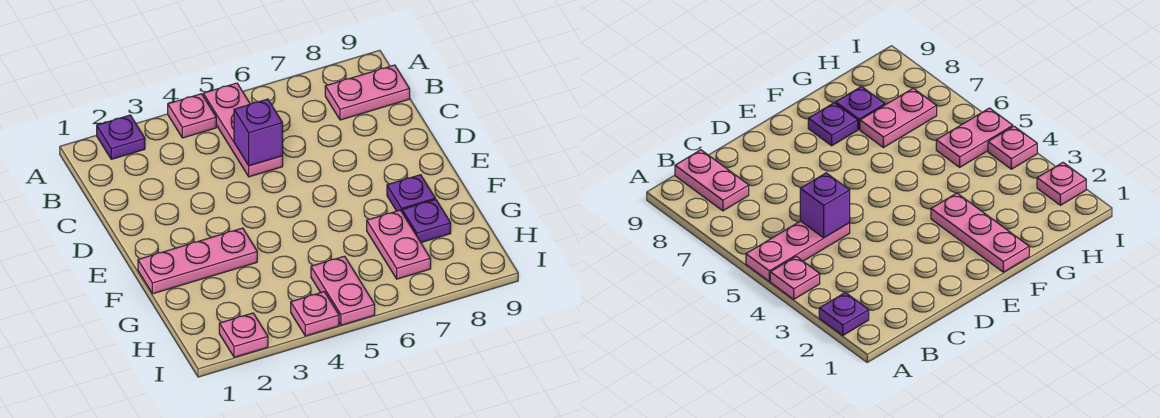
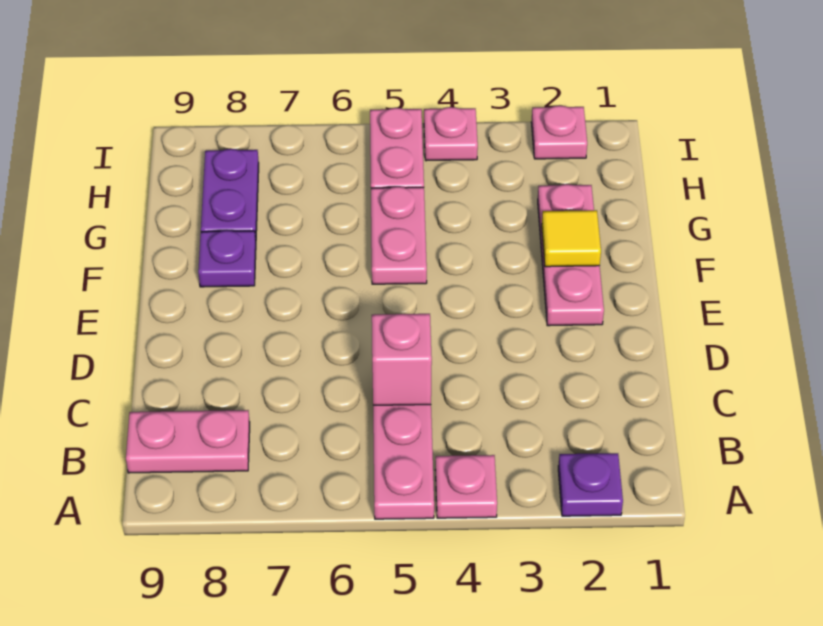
purple brick C5 level 2 -> pink brick C5 level 2
pink plate F1:F3 level 1 -> pink plate E2:G2 level 1
none -> yellow tile F2 level 2
pink plate G7:H7 level 1 -> pink plate F5:G5 level 1
purple plate G8 level 1 -> purple plate G8:H8 level 1

